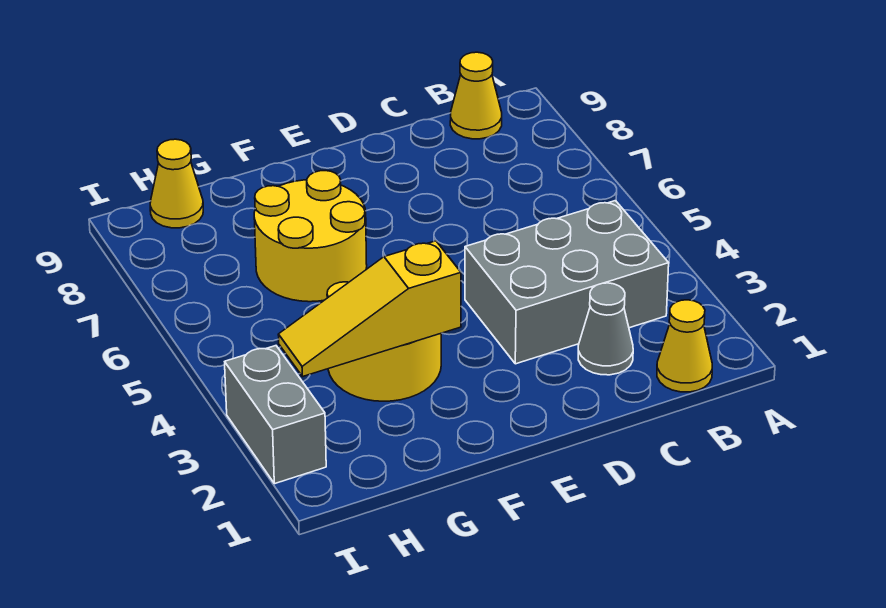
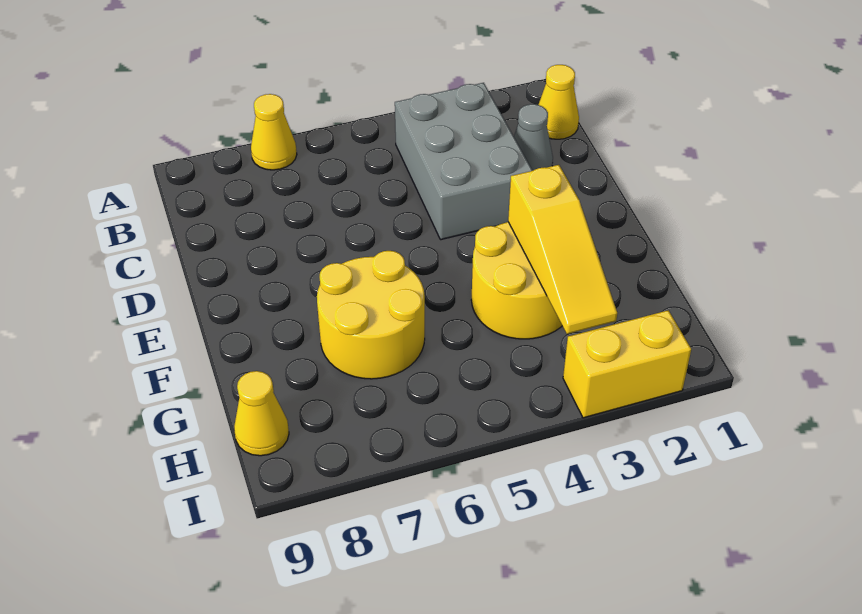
yellow cone B9 level 1 -> yellow cone A7 level 1
grey brick I2:I3 level 1 -> yellow brick I2:I3 level 1

